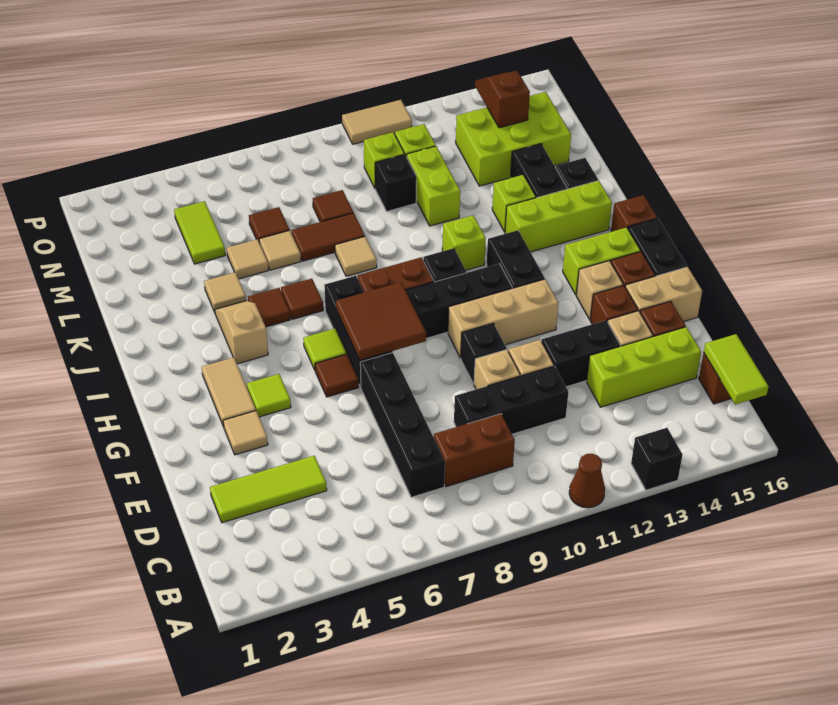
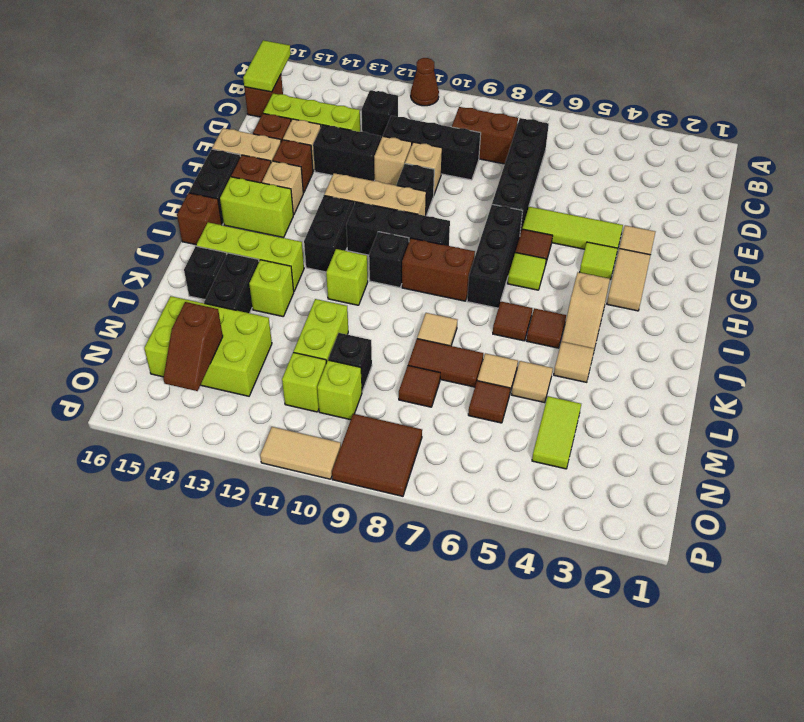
black brick A13 level 1 -> black brick C12 level 1
lime tile D2:D4 level 1 -> lime tile F4:F6 level 1
brown tile G7:H8 level 2 -> brown tile O8:P9 level 1

